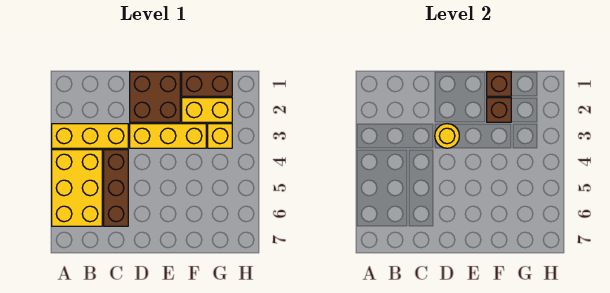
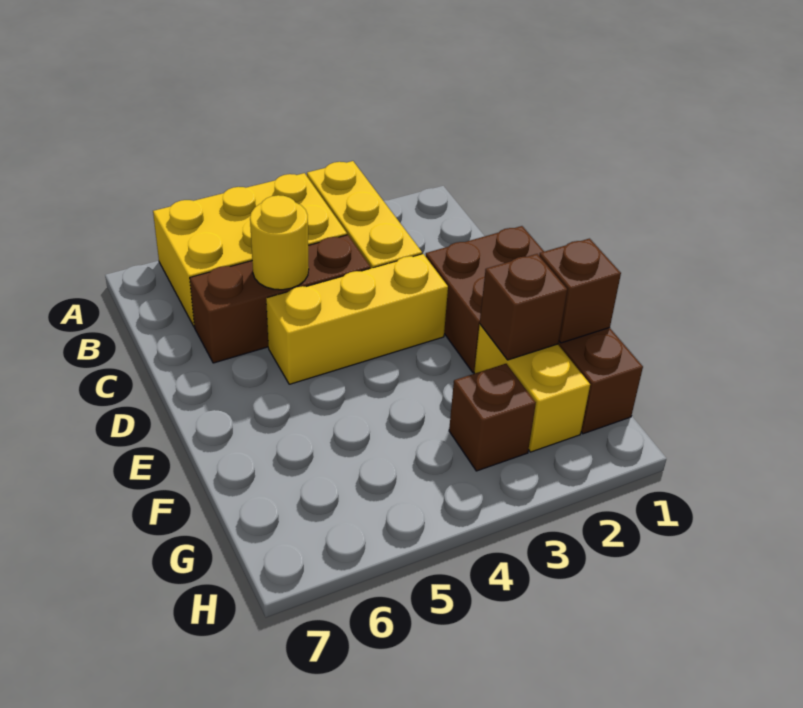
yellow brick D3:F3 level 1 -> yellow brick D3:D5 level 1
yellow round brick D3 level 2 -> yellow round brick C5 level 2
yellow brick G3 level 1 -> brown brick G3 level 1

